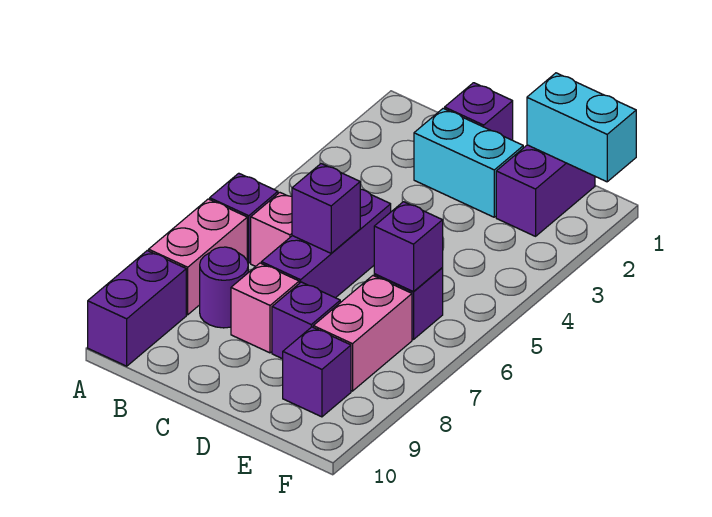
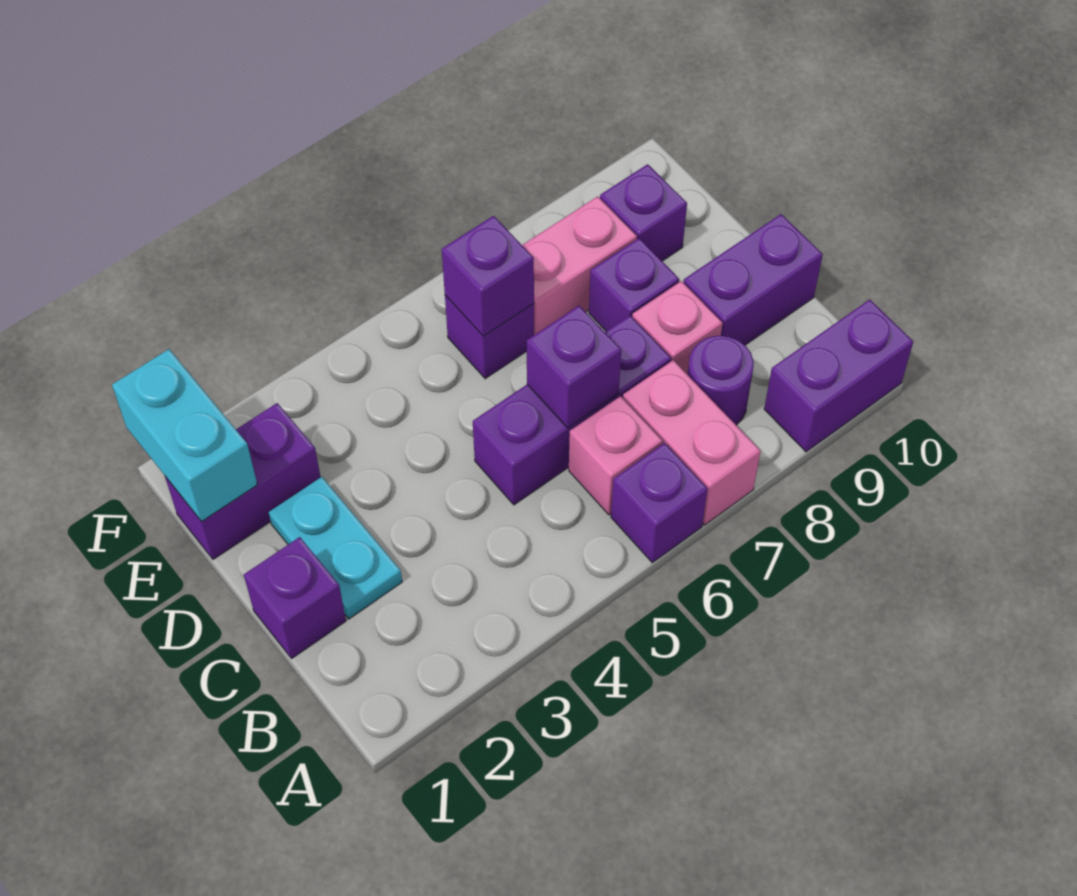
pink brick A7:A8 level 1 -> pink brick A7:B7 level 1
cyan brick C2:D2 level 1 -> cyan plate C2:D2 level 1
none -> purple brick C9:C10 level 1

